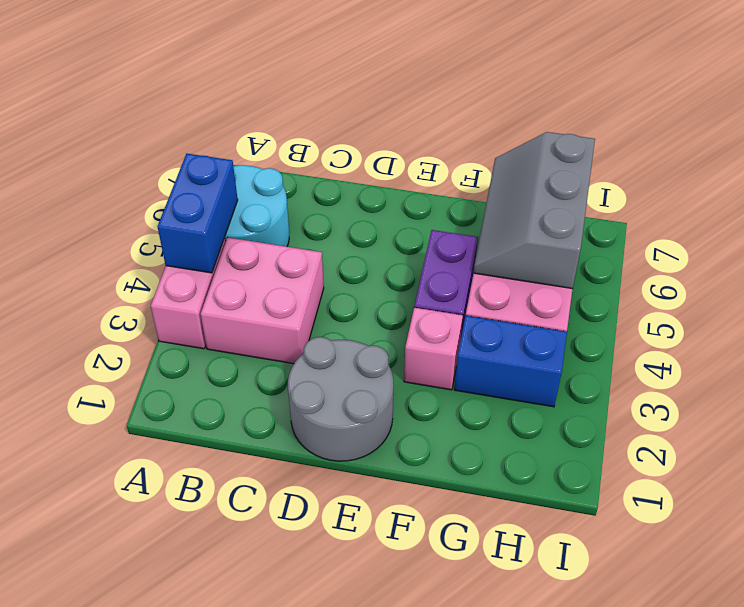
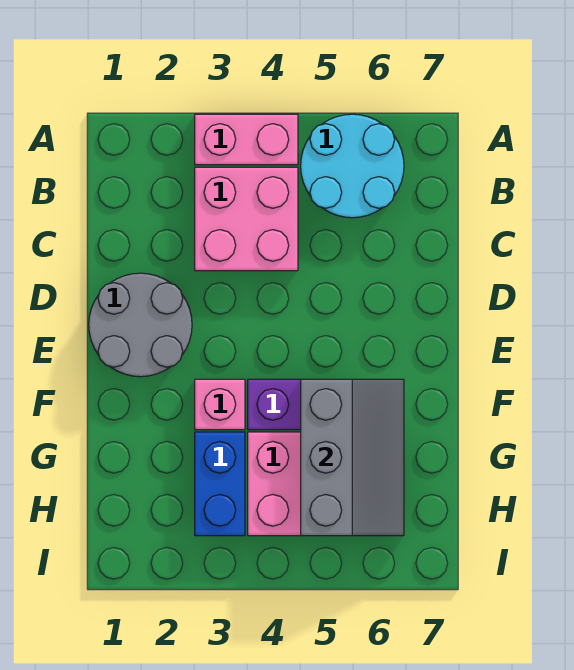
blue brick A4:A5 level 2 -> none
grey slope G5:H7 level 2 top H -> grey slope F5:H6 level 2 top 5

